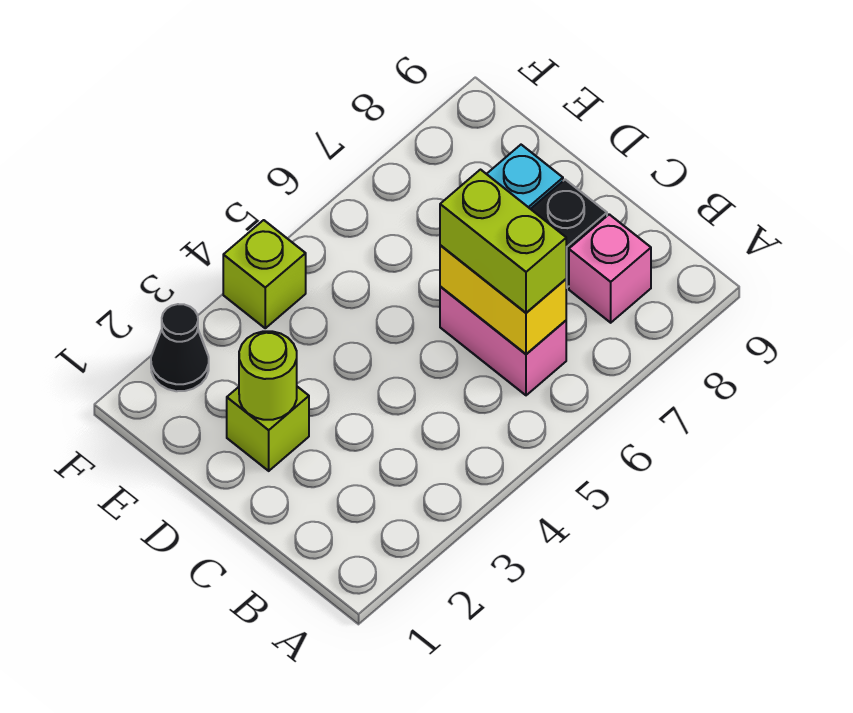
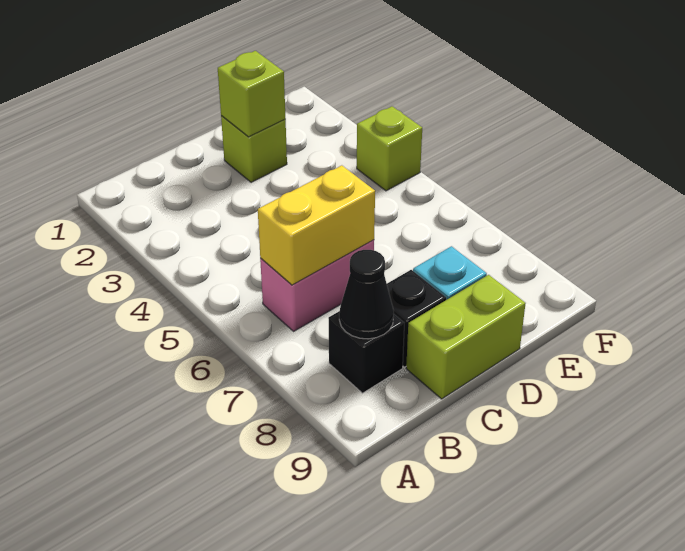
lime brick B6:C6 level 3 -> lime brick C9:D9 level 1
pink brick B8 level 1 -> black brick B8 level 1
lime round brick D2 level 2 -> lime brick D2 level 2
black cone F2 level 1 -> black cone B8 level 2

